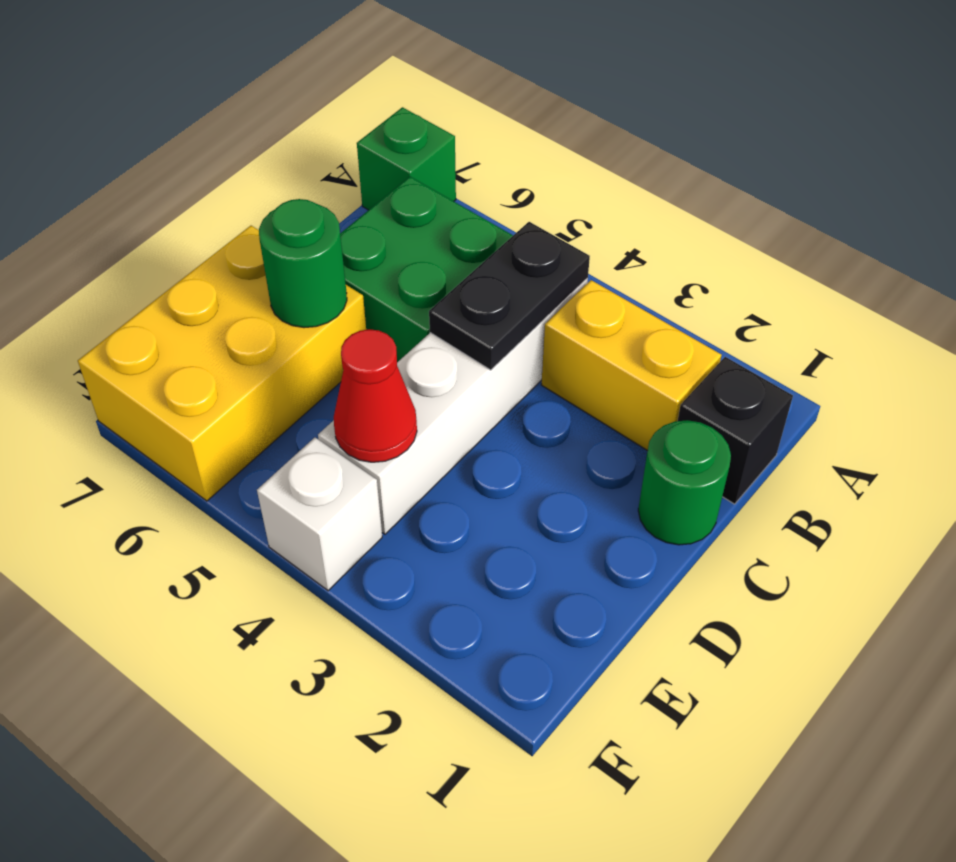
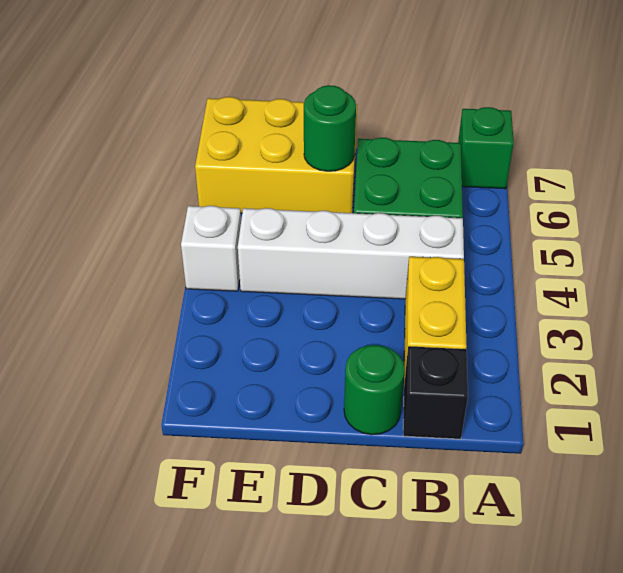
black plate B4:C4 level 2 -> none
red cone E4 level 2 -> none

